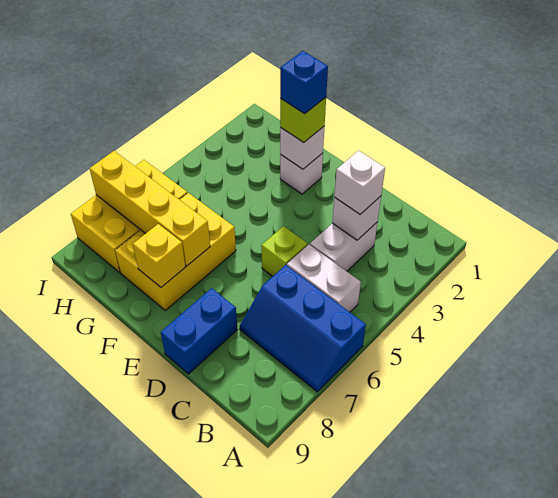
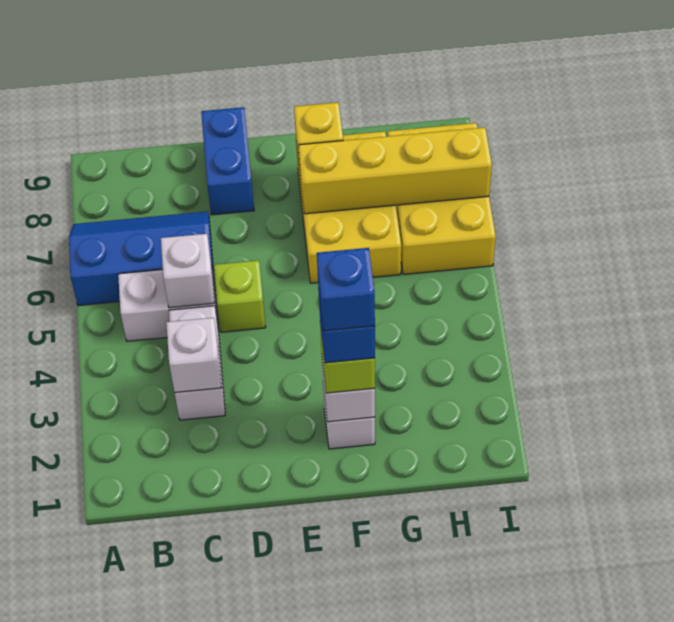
white brick C3 level 3 -> white brick C5 level 2
none -> blue brick F2 level 5

